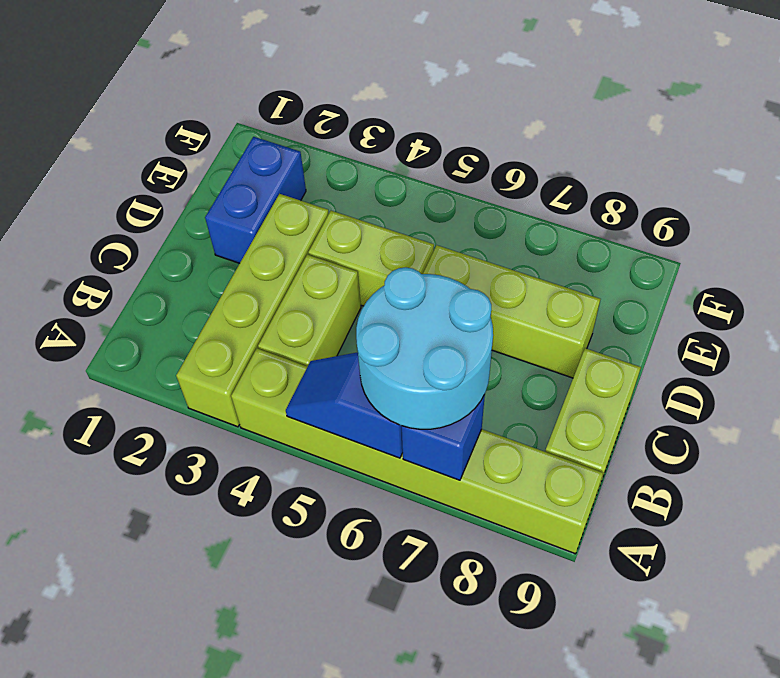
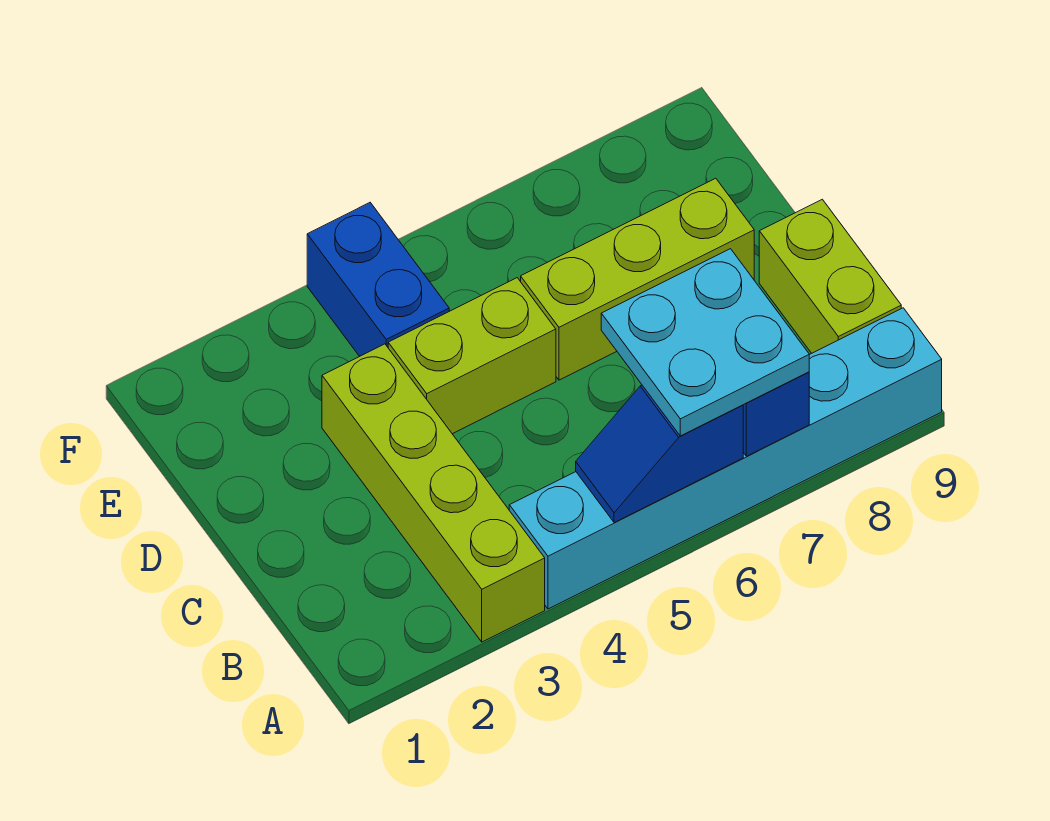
lime brick A4:A9 level 1 -> cyan brick A4:A9 level 1
cyan round brick A6:B7 level 3 -> cyan plate A6:B7 level 3
lime brick B4:C4 level 1 -> none
blue brick D2:E2 level 1 -> blue brick E4:F4 level 1

